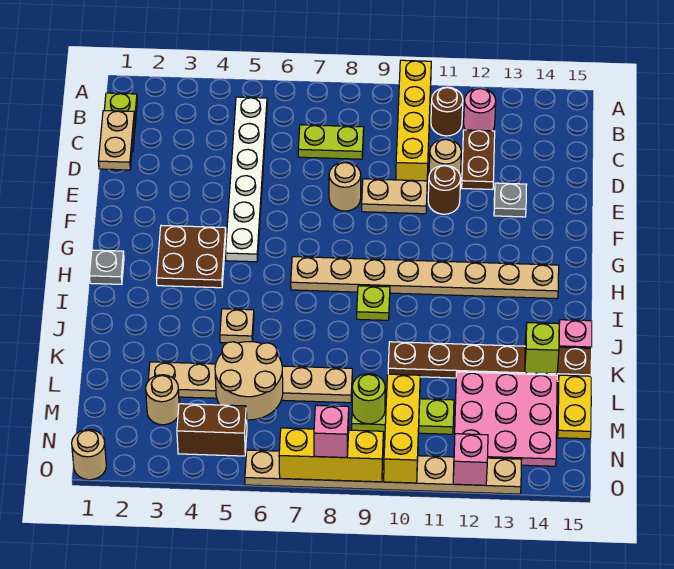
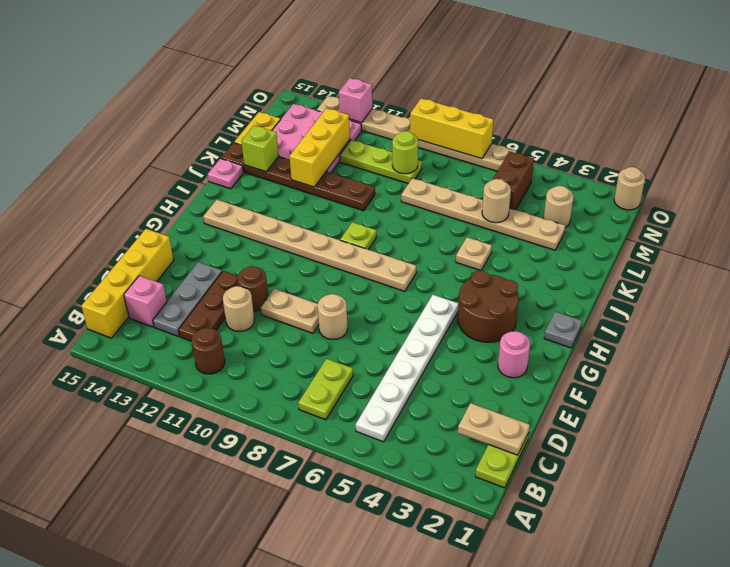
yellow brick A10:D10 level 1 -> yellow brick B15:E15 level 1
pink round brick B12 level 1 -> pink round brick F2 level 1
tan plate C1:D1 level 2 -> tan plate C1:C2 level 2
lime plate C7:C8 level 1 -> lime plate B7:C7 level 1
brown plate C12:D12 level 1 -> brown plate C12:E12 level 1
grey plate E13 level 1 -> grey plate C13:E13 level 1
brown plate G3:H4 level 1 -> brown round brick G3:H4 level 1
tan round brick L5:M6 level 2 -> tan round brick L5 level 2
yellow brick M10:O10 level 2 -> yellow brick K12:M12 level 2
brown brick N4:N5 level 1 -> brown brick M5:N5 level 1
pink brick O8 level 3 -> pink brick C14 level 1

